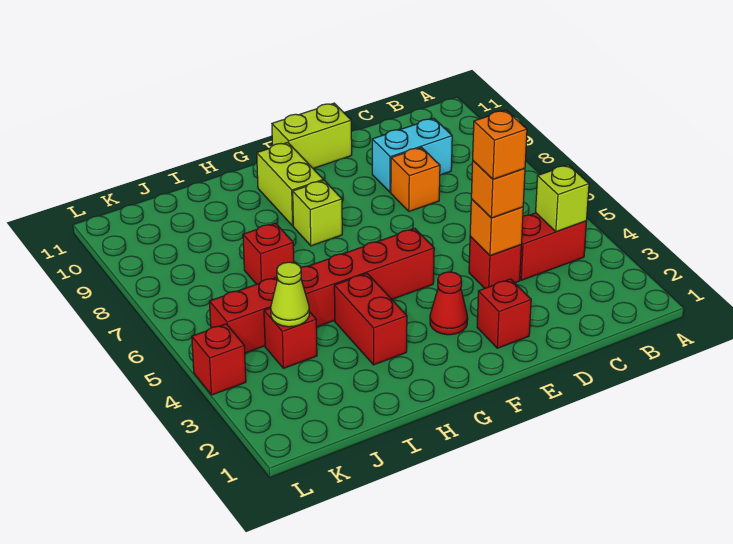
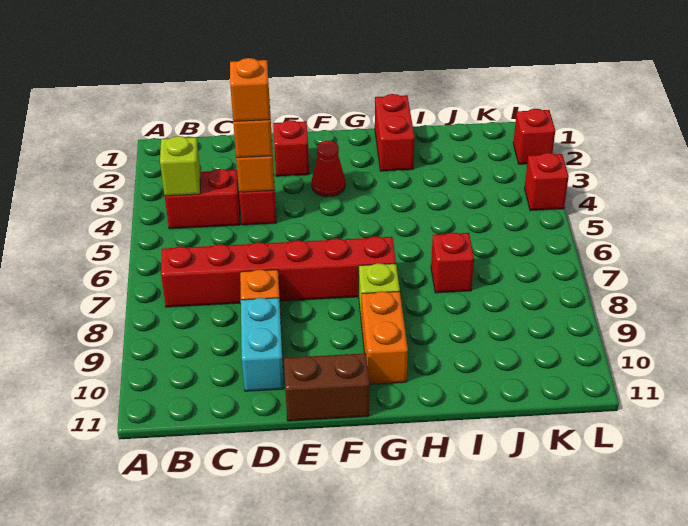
cyan brick C9:D9 level 1 -> cyan brick D9:D10 level 1
lime brick E11:F11 level 1 -> brown brick E11:F11 level 1
red brick F5:K5 level 1 -> red brick B7:G7 level 1
lime brick G9:G10 level 1 -> orange brick G9:G10 level 1
red brick H3:H4 level 1 -> red brick H1:H2 level 1
red brick J4 level 1 -> red brick L2 level 1
lime cone J4 level 2 -> none

